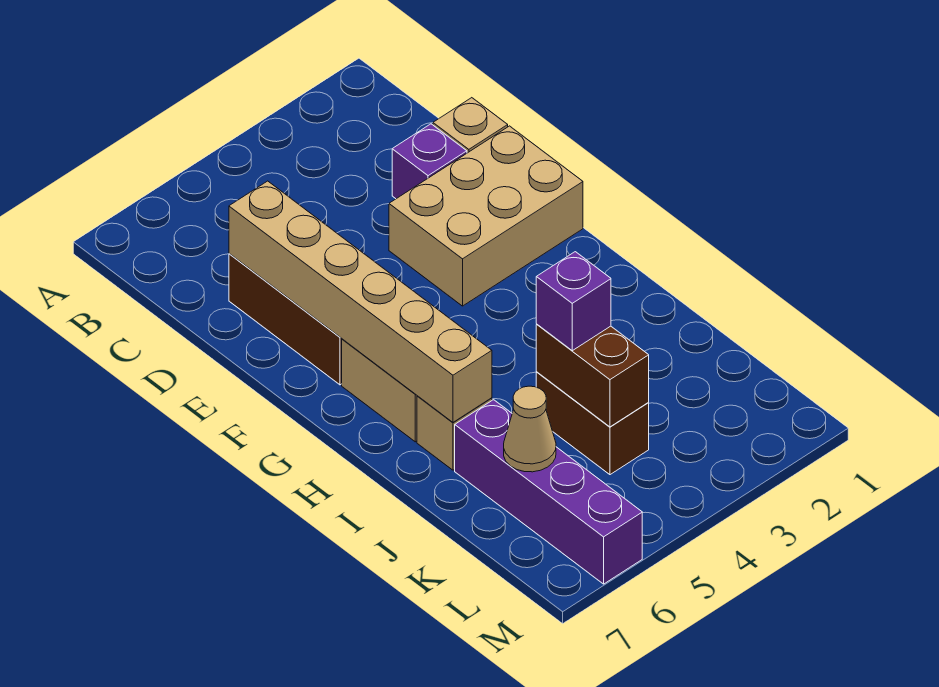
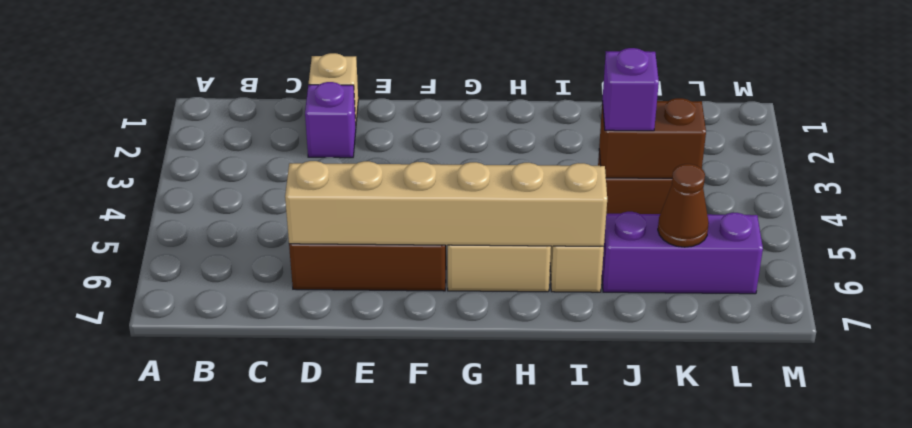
tan brick E1:F3 level 1 -> none
purple brick J6:M6 level 1 -> purple brick J6:L6 level 1
tan cone K6 level 2 -> brown cone K6 level 2

